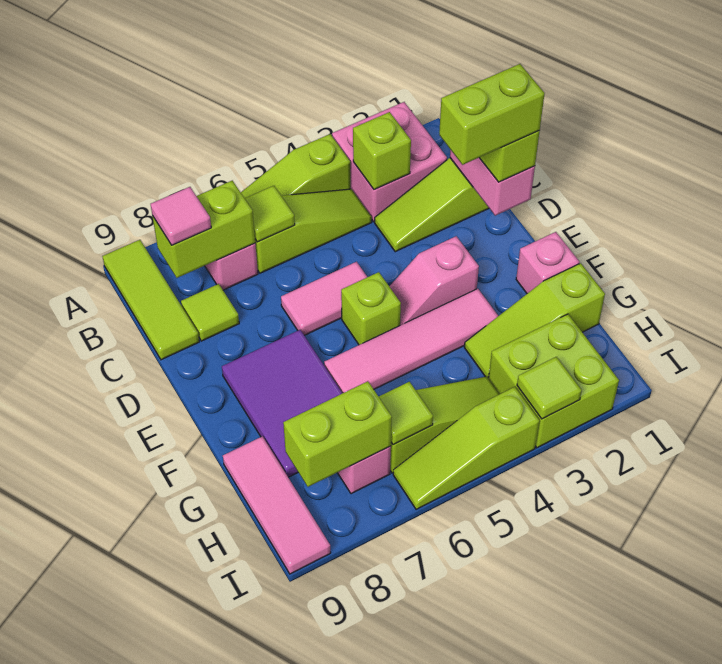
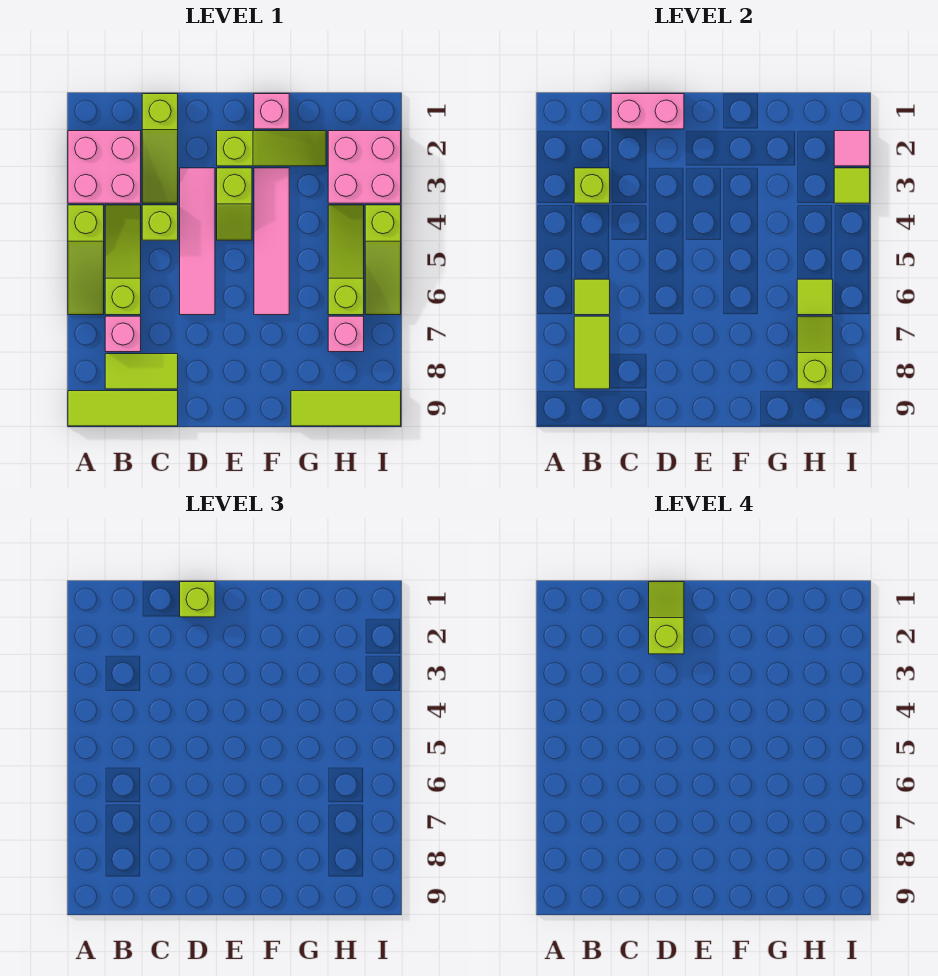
lime brick B7:B8 level 2 -> lime tile B7:B8 level 2
pink tile B8 level 3 -> pink tile I2 level 2
lime tile C8 level 1 -> lime tile B8:C8 level 1
lime brick D1:D2 level 4 -> lime slope D1:D2 level 4 top 2
pink tile D5:D6 level 1 -> pink tile D3:D6 level 1
pink slope E3:E4 level 1 top 3 -> lime slope E3:E4 level 1 top 3
lime brick E5 level 1 -> lime brick C4 level 1
purple tile E7:G8 level 1 -> none
lime slope G1:G3 level 1 top 1 -> lime slope E2:G2 level 1 top E
pink tile G9:I9 level 1 -> lime tile G9:I9 level 1
lime brick H2:I3 level 1 -> pink brick H2:I3 level 1
lime brick H7:H8 level 2 -> lime slope H7:H8 level 2 top 8

